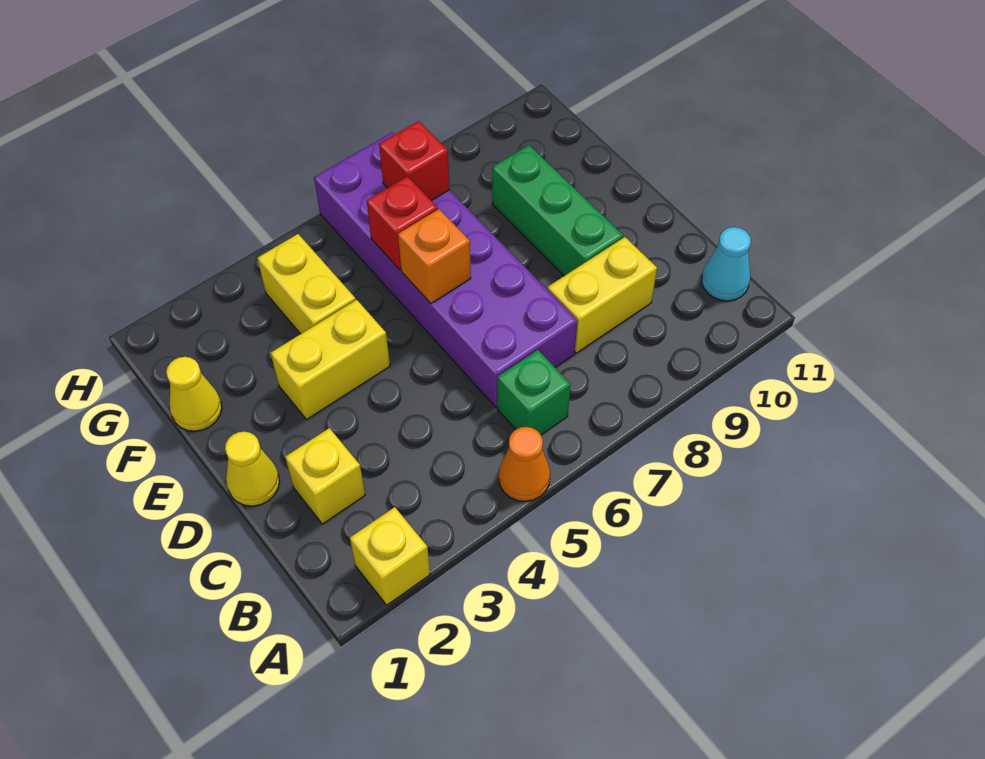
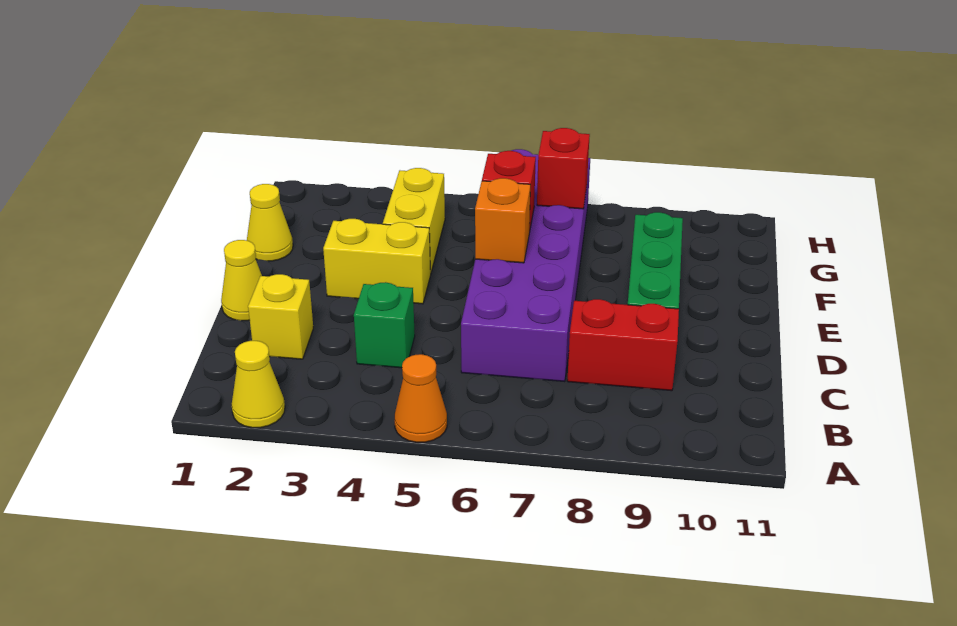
yellow brick A2 level 1 -> yellow cone A2 level 1
green brick B6 level 1 -> green brick C4 level 1
cyan cone B11 level 1 -> none
yellow brick C8:C9 level 1 -> red brick C8:C9 level 1

